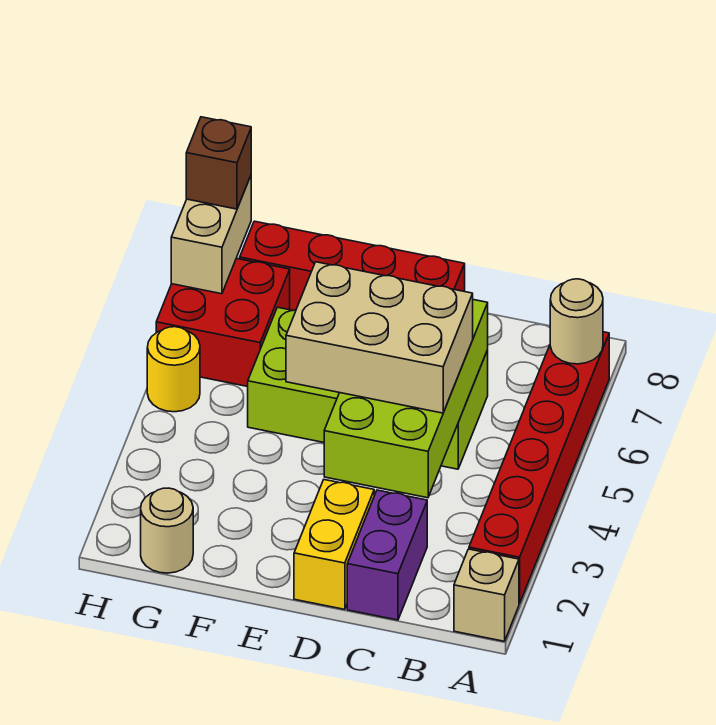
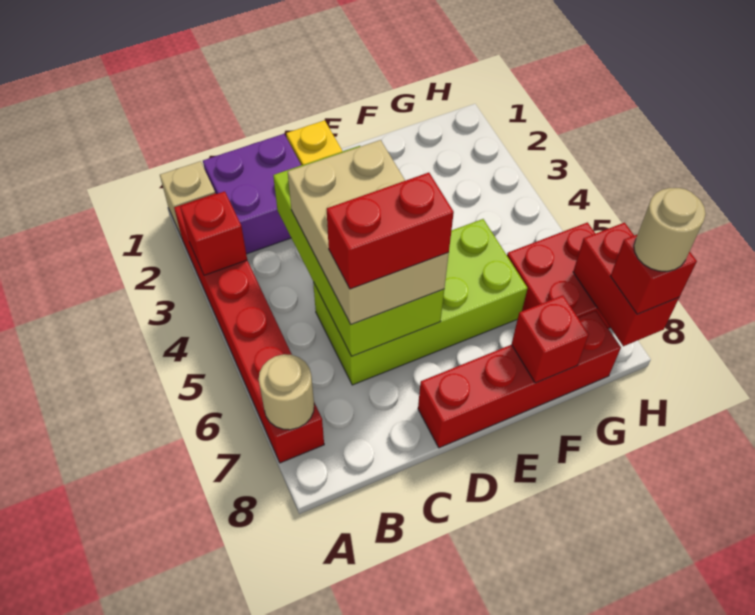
none -> red brick A3 level 2
purple brick C1:C2 level 1 -> purple brick B1:C2 level 1
tan brick C4:E5 level 3 -> tan brick C4:D6 level 3
none -> red brick C6:D6 level 4
none -> red brick F8 level 2
tan round brick G1 level 1 -> tan round brick H8 level 4
yellow round brick H5 level 1 -> none
tan brick H7:H8 level 2 -> red brick H7:H8 level 2
brown brick H8 level 3 -> red brick H8 level 3

